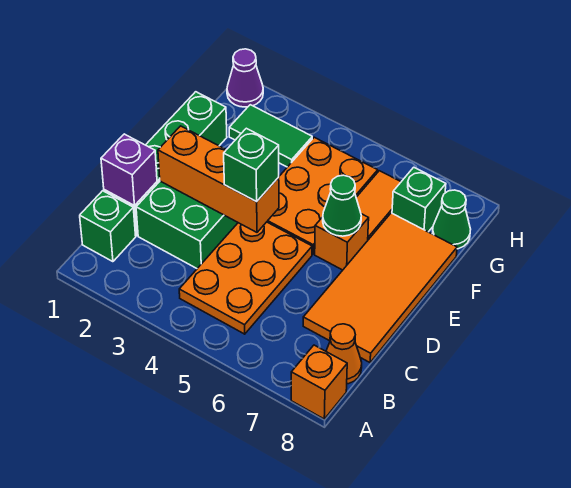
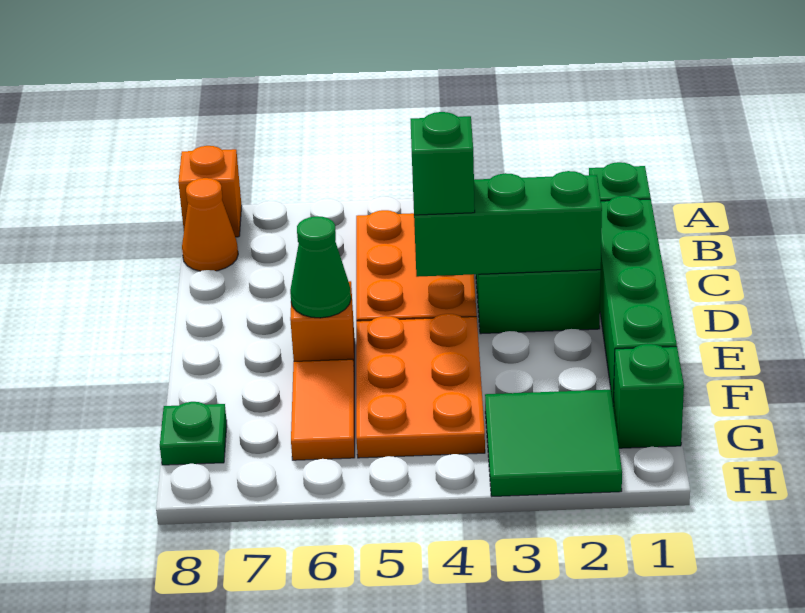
purple brick C1 level 2 -> none
orange tile C7:F8 level 1 -> none
orange brick D2:D4 level 2 -> green brick D2:D4 level 2
green tile G2:G3 level 1 -> green tile G2:H3 level 1
green brick G7 level 1 -> green brick G1 level 1
green cone G8 level 1 -> green plate G8 level 1
purple cone H1 level 1 -> none

